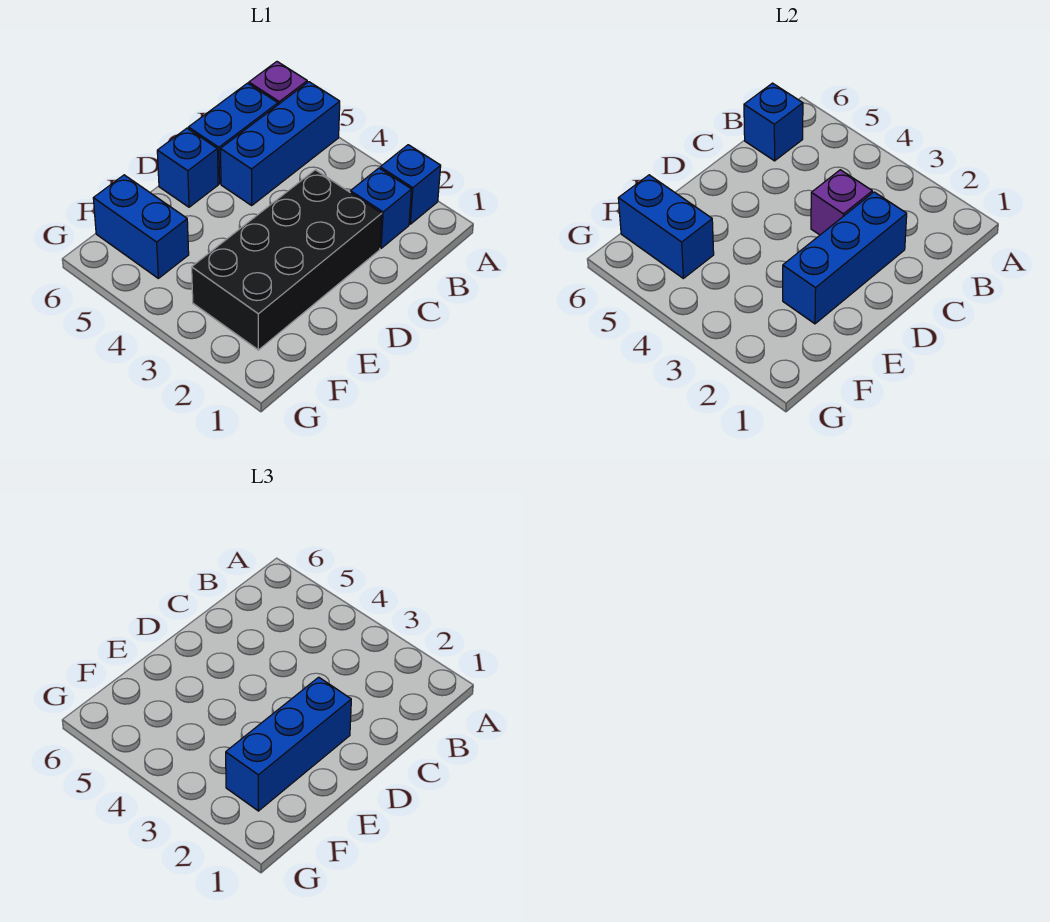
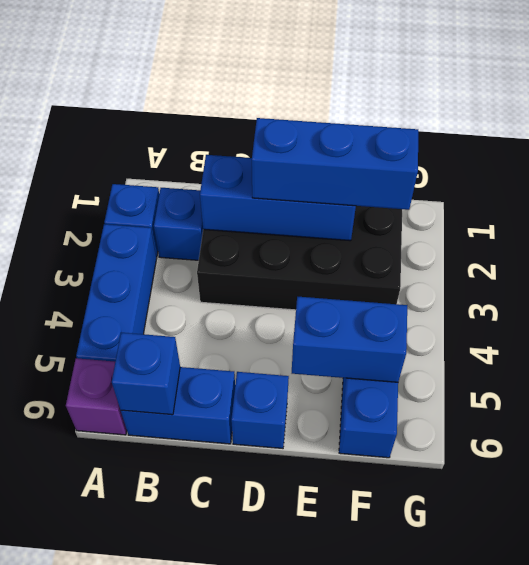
blue brick A5:C5 level 1 -> blue brick A3:A5 level 1
purple brick C3 level 2 -> none
blue brick F5:F6 level 2 -> blue brick E5:F5 level 2

